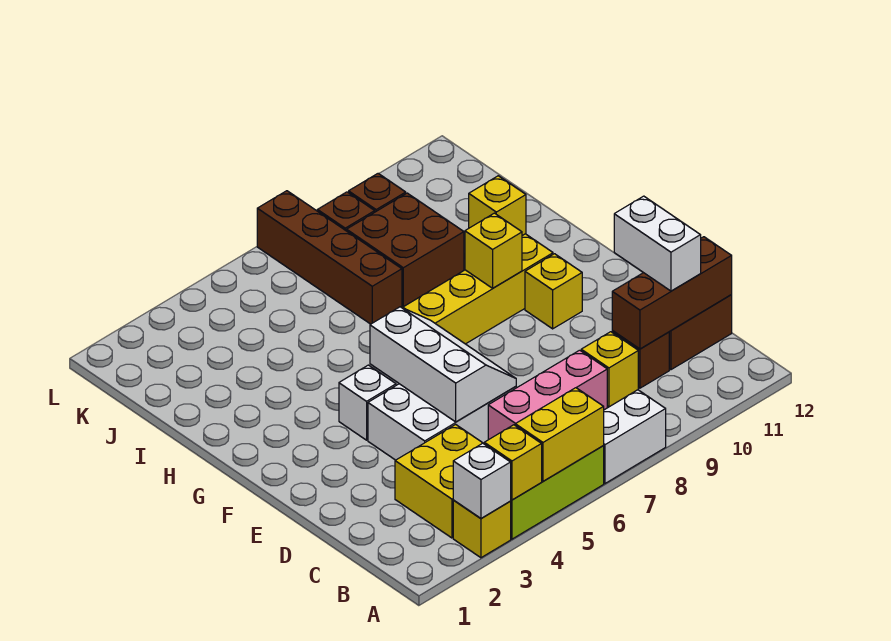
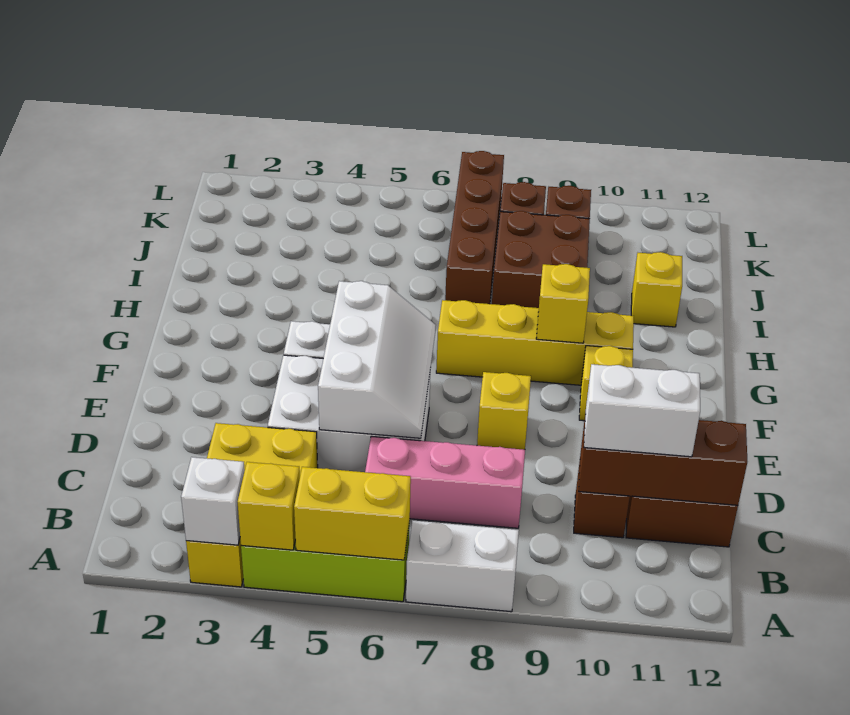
yellow brick C9 level 1 -> yellow brick E8 level 1
white brick C11:D11 level 3 -> white brick C10:C11 level 3

